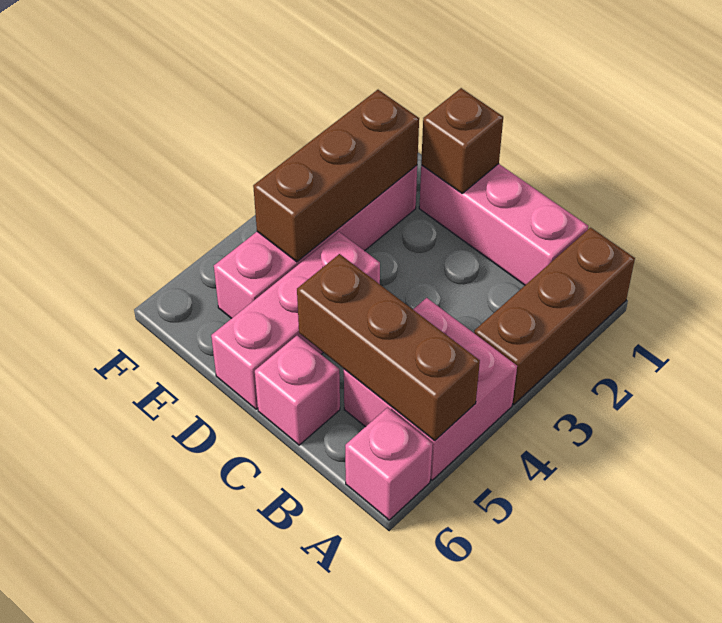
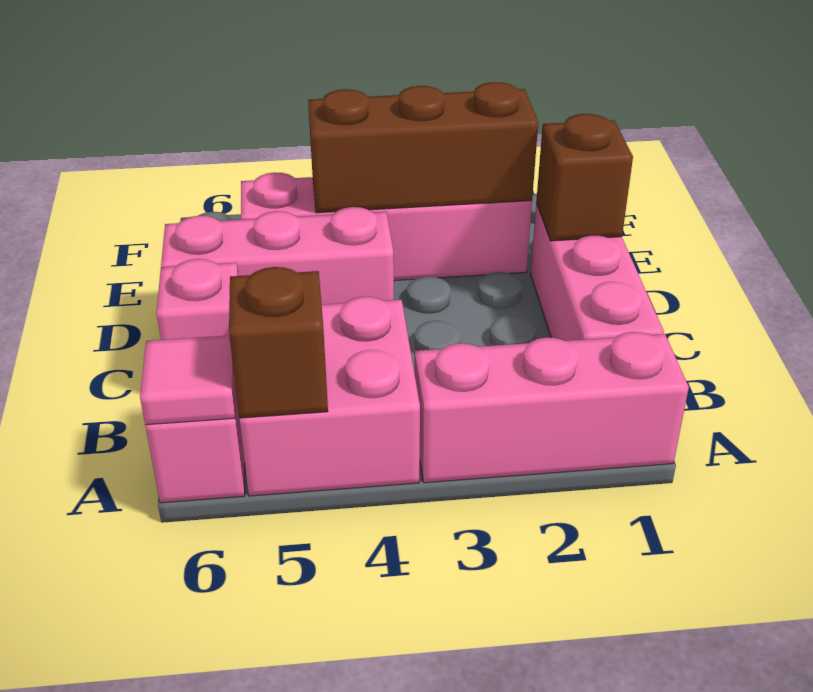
brown brick A1:A3 level 1 -> pink brick A1:A3 level 1
brown brick A5:C5 level 2 -> brown brick A5 level 2
none -> pink tile A6 level 2

